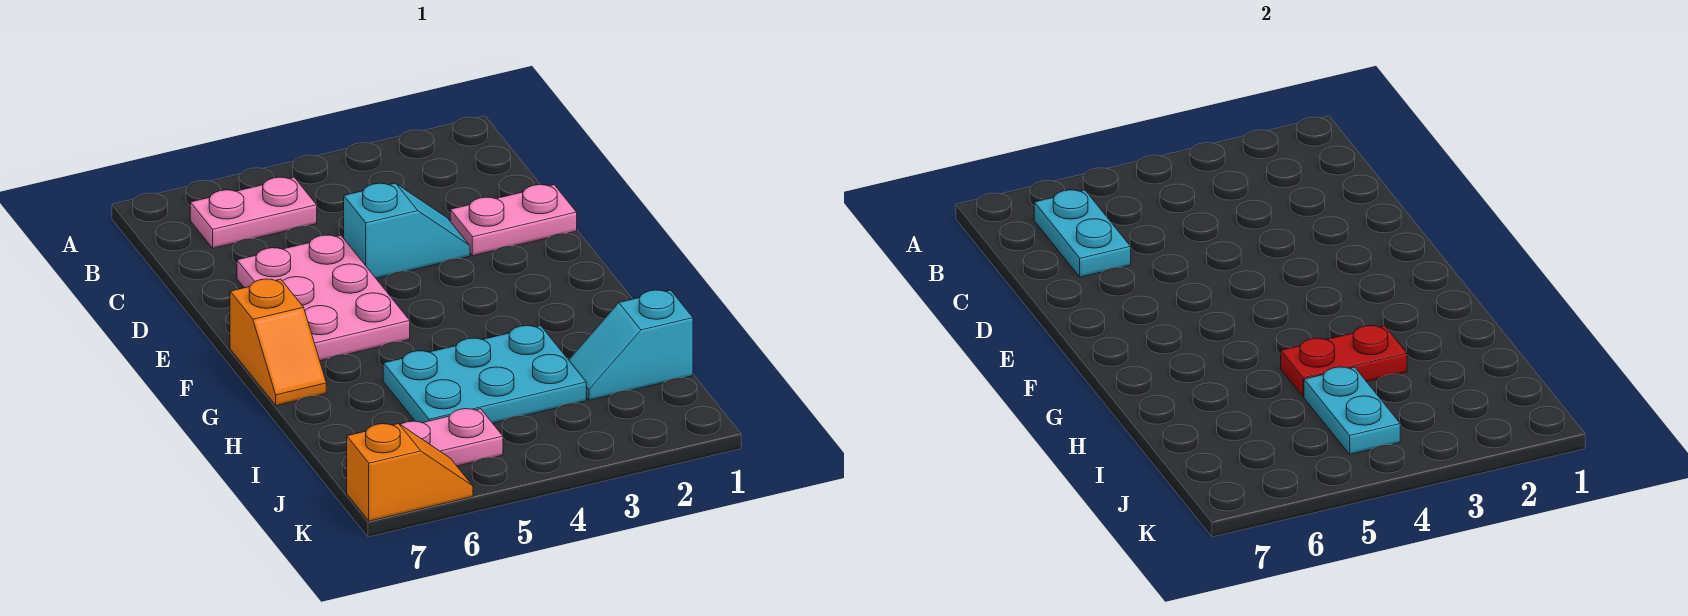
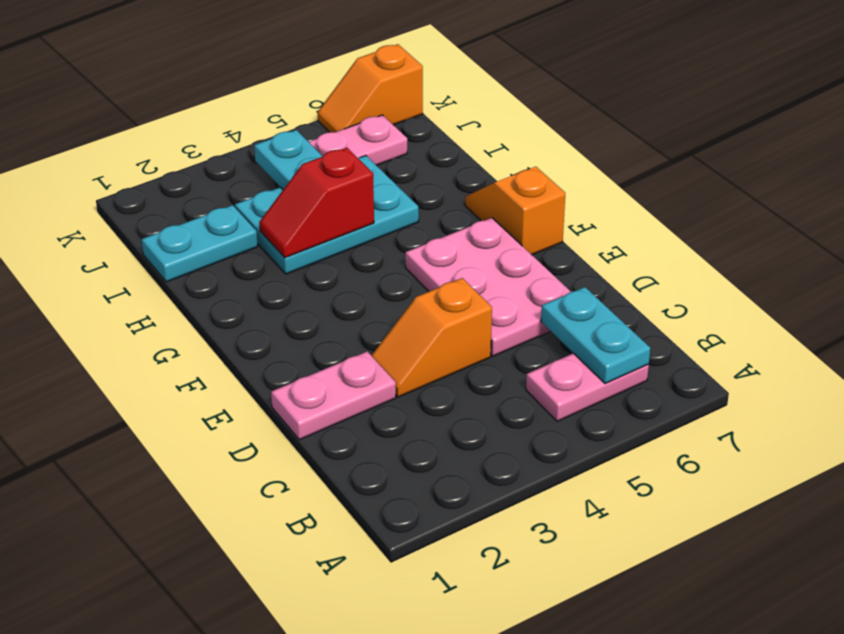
cyan slope D3:D4 level 1 top 4 -> orange slope D3:D4 level 1 top 4
red plate H3:H4 level 2 -> red slope H3:H4 level 2 top 4
cyan slope I1:I2 level 1 top 1 -> cyan plate I1:I2 level 1

